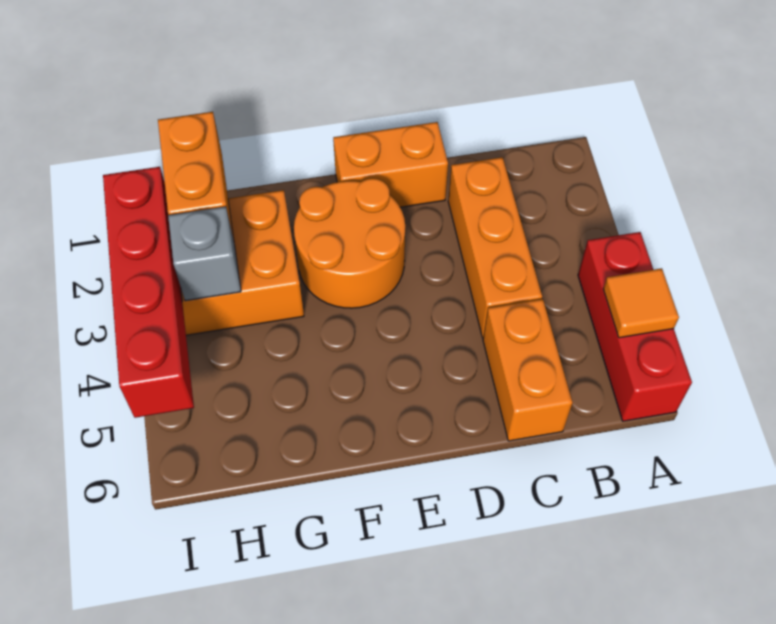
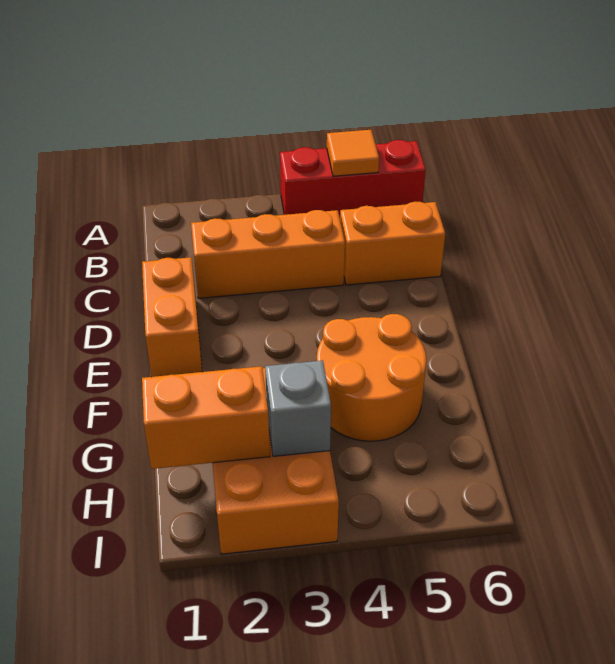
orange round brick E2:F3 level 1 -> orange round brick F4:G5 level 1
red brick I2:I5 level 2 -> none

